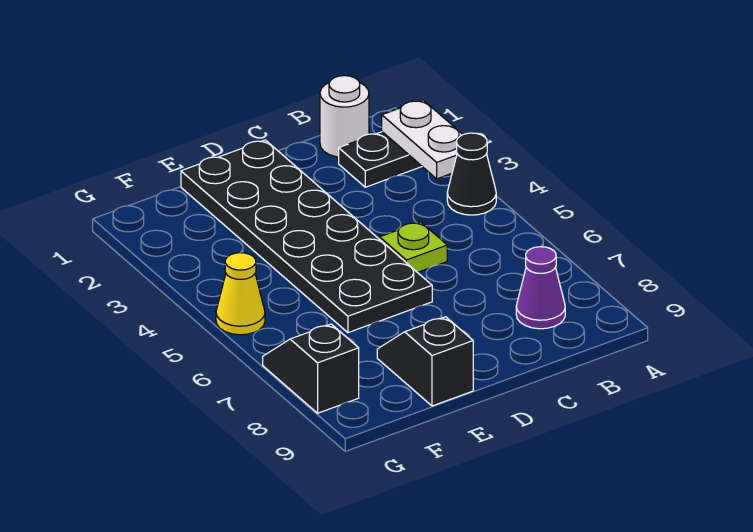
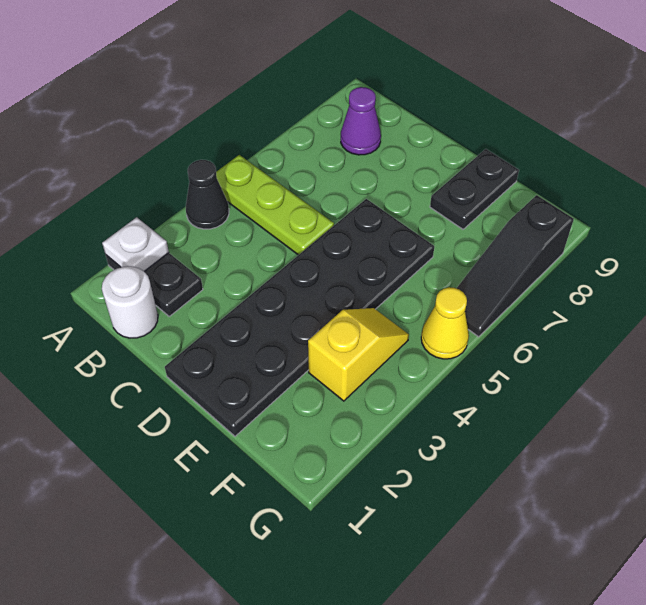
white plate A2:A3 level 2 -> white plate A2 level 2
lime plate C5 level 1 -> lime plate A5:C5 level 1
black slope E8:E9 level 1 top 9 -> black plate E8:E9 level 1
none -> yellow slope F3:F4 level 1 top 3
black slope G7:G8 level 1 top 8 -> black slope G6:G8 level 1 top 8

